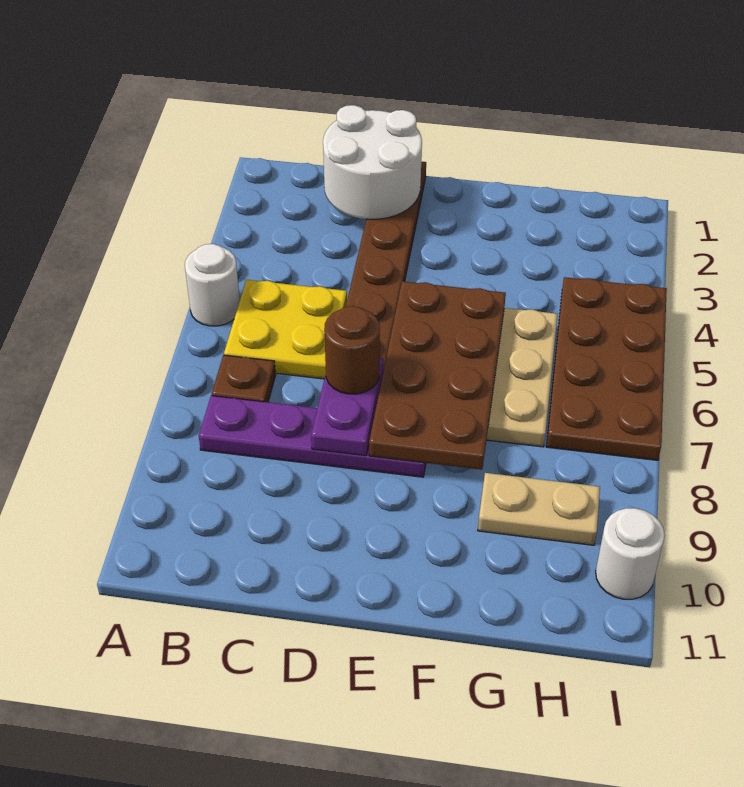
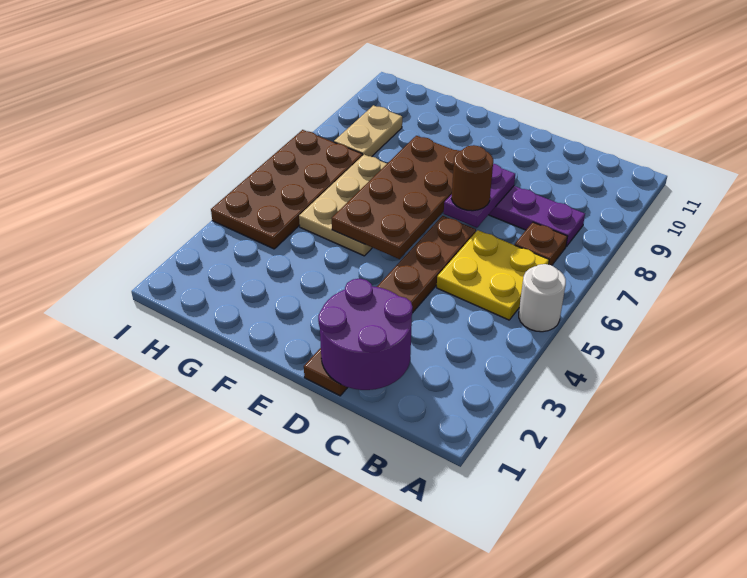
white round brick C1:D2 level 2 -> purple round brick C1:D2 level 2
tan plate G9:H9 level 1 -> tan plate H8:H9 level 1
white round brick I10 level 1 -> none

